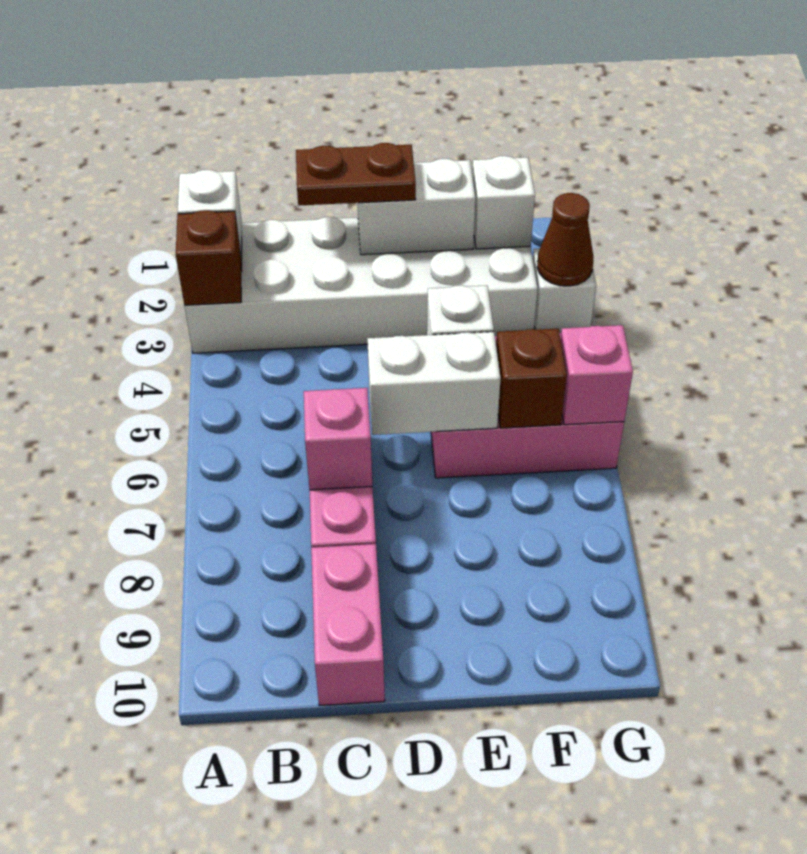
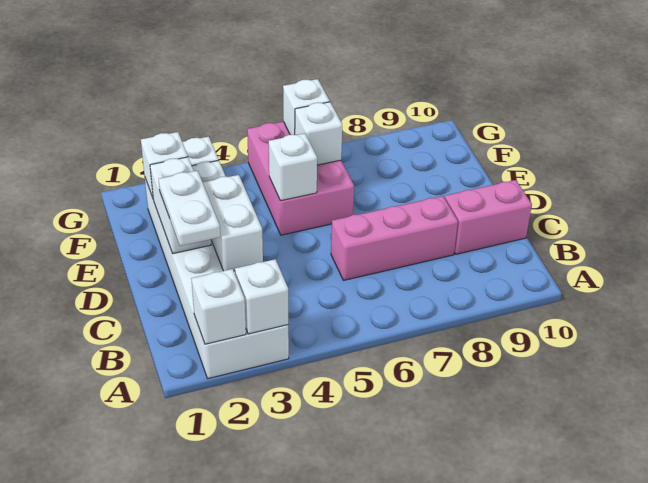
brown brick A3 level 2 -> white brick A3 level 2
brown plate C2:D2 level 3 -> white plate C2:D2 level 3
pink brick C7 level 2 -> none
white brick D6:E6 level 2 -> white brick C3:D3 level 2
brown brick F6 level 2 -> white brick F6 level 2
brown cone G3 level 2 -> none
pink brick G6 level 2 -> white brick G6 level 2

